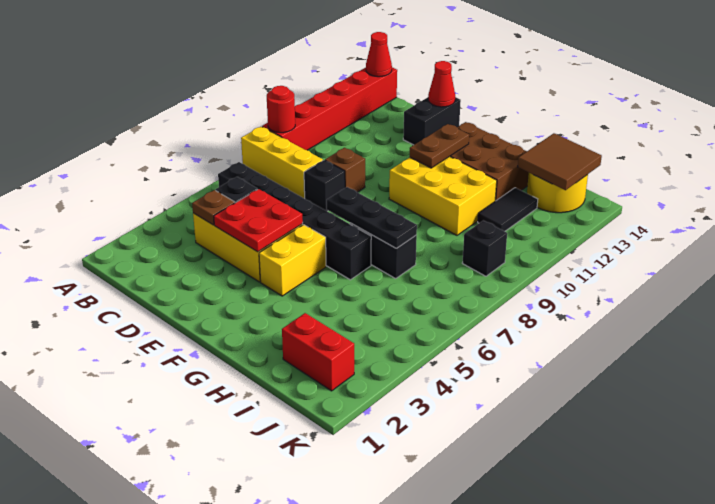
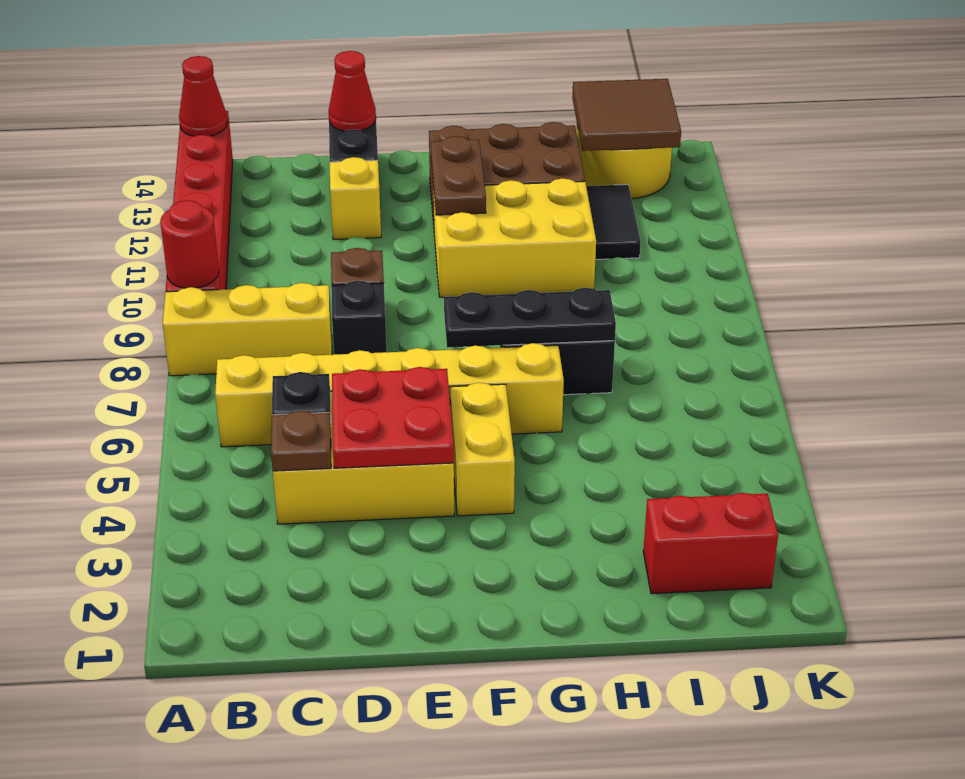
black brick B6:G6 level 1 -> yellow brick B6:G6 level 1
none -> yellow brick D12 level 1
black brick J9 level 1 -> none

